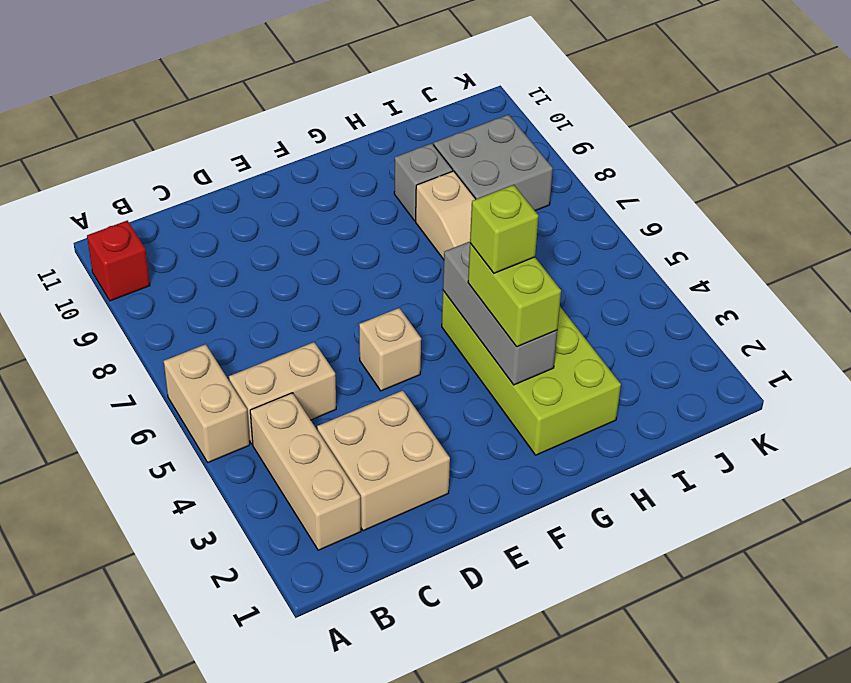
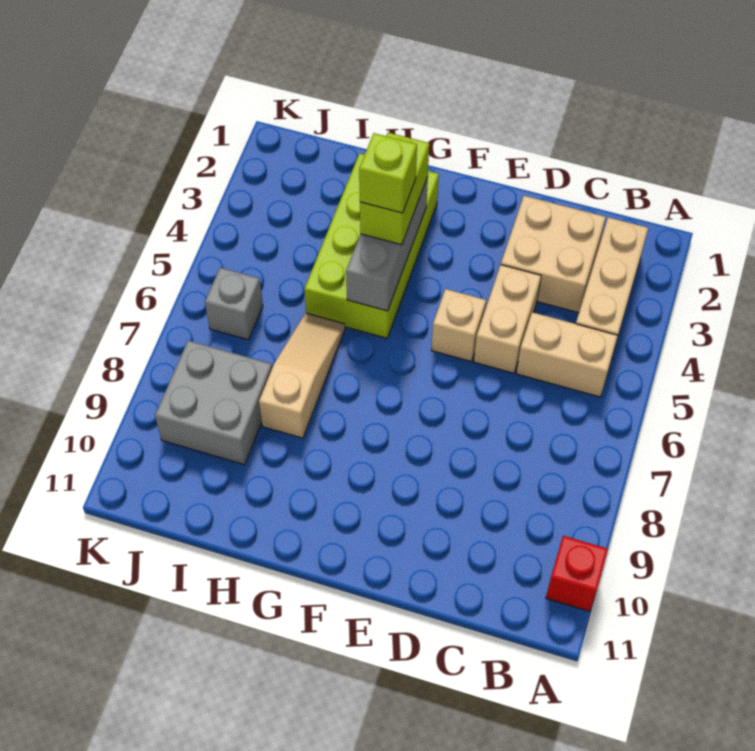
tan brick A5:A6 level 1 -> tan brick D4:D5 level 1
grey brick H9 level 1 -> grey brick J6 level 1

